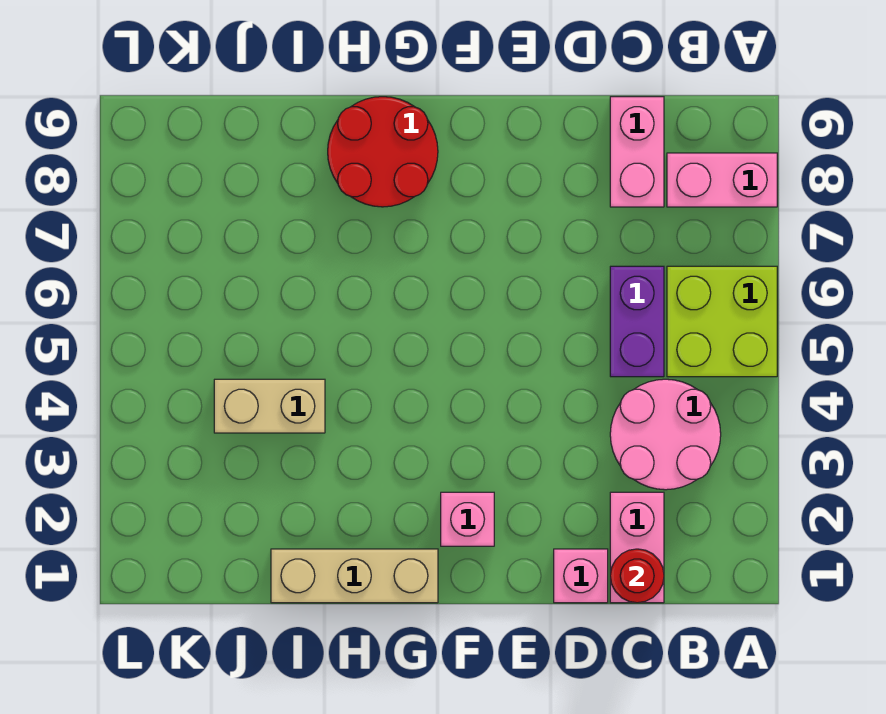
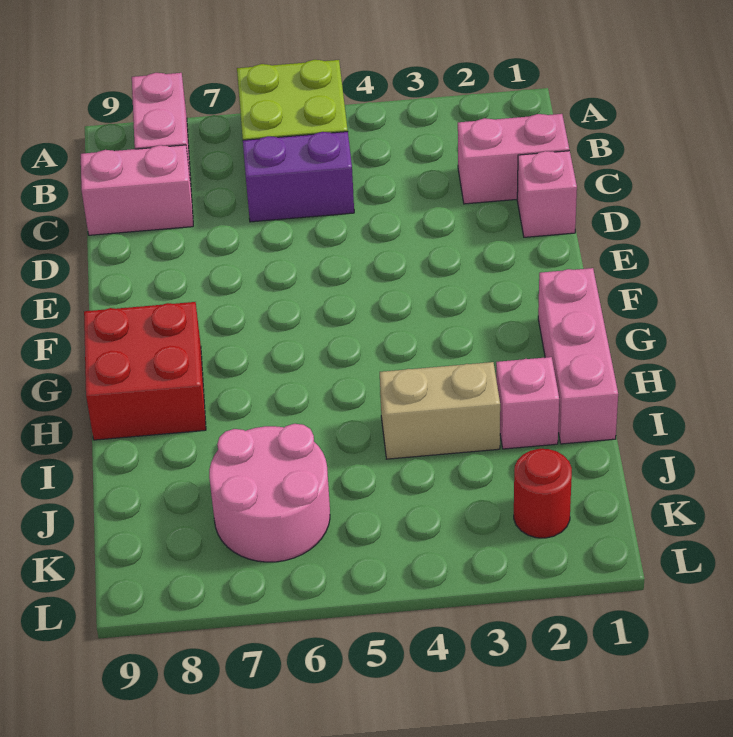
pink round brick B3:C4 level 1 -> pink round brick J6:K7 level 1
red round brick C1 level 2 -> red round brick K2 level 1
pink brick F2 level 1 -> pink brick I2 level 1
tan brick G1:I1 level 1 -> pink brick G1:I1 level 1
red round brick G8:H9 level 1 -> red brick G8:H9 level 1
tan brick I4:J4 level 1 -> tan brick I3:I4 level 1

